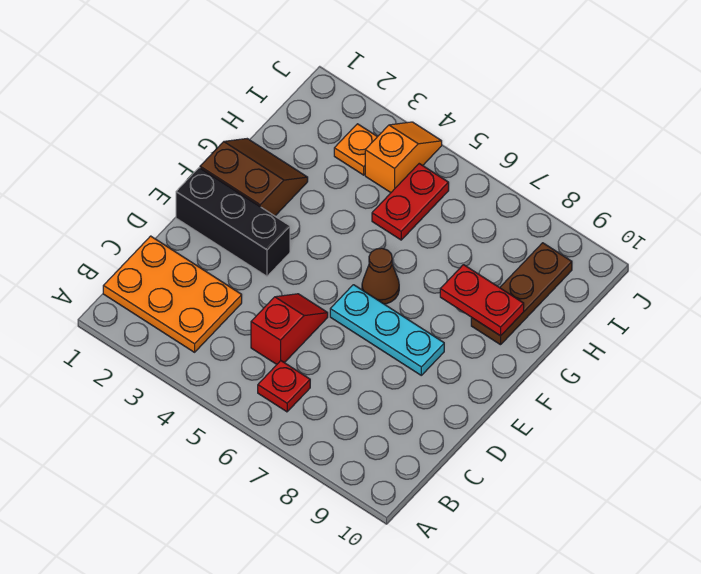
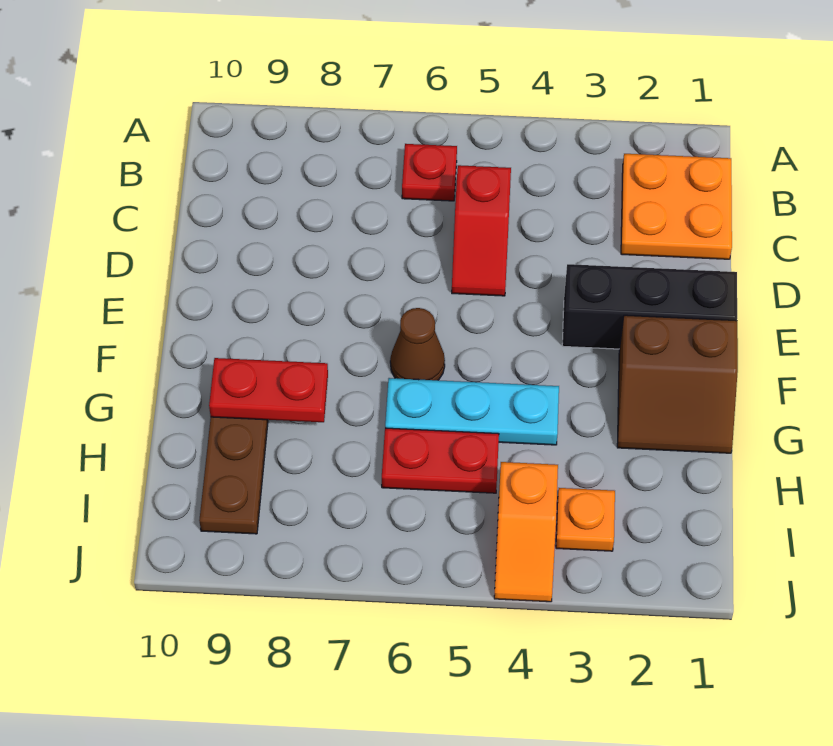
orange plate B1:C3 level 1 -> orange plate B1:C2 level 1
cyan plate E6:E8 level 1 -> cyan plate G4:G6 level 1
red plate H5:I5 level 1 -> red plate H5:H6 level 1

